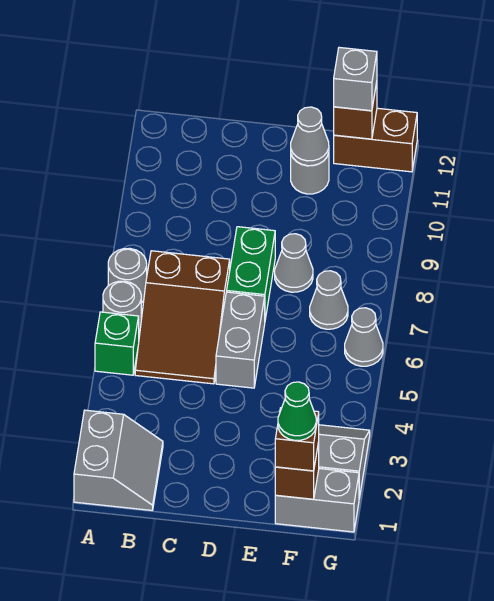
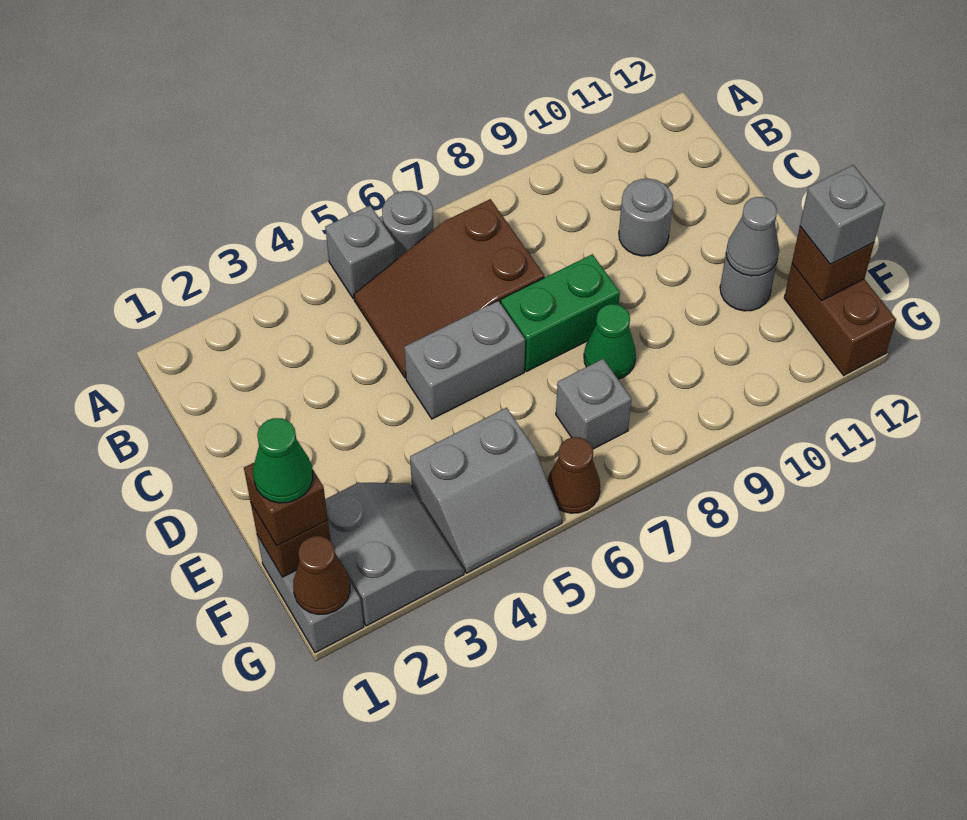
grey slope A1:B2 level 1 top A -> grey slope F4:G5 level 1 top F
green brick A5 level 1 -> grey brick A5 level 1
grey round brick A7 level 1 -> grey round brick C10 level 1
grey cone E8 level 1 -> green cone E8 level 1
grey cone F7 level 1 -> grey brick F7 level 1
none -> brown cone G1 level 2
grey cone G6 level 1 -> brown cone G6 level 1

